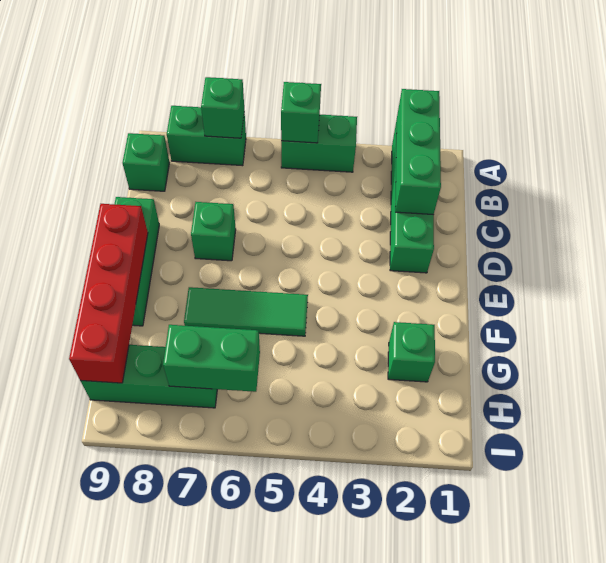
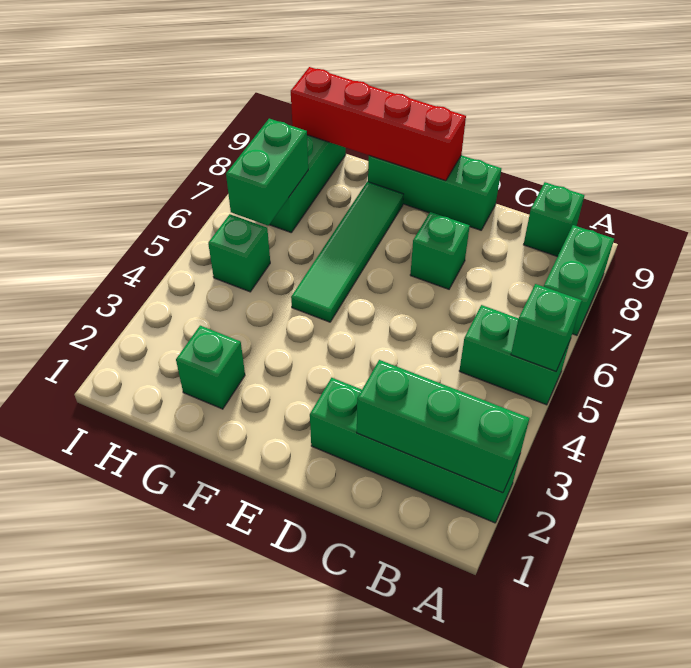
green brick A4:A5 level 1 -> green brick A5:B5 level 1
green brick A7 level 2 -> green brick H5 level 1
green tile F5:F7 level 1 -> green tile F5:F8 level 1

